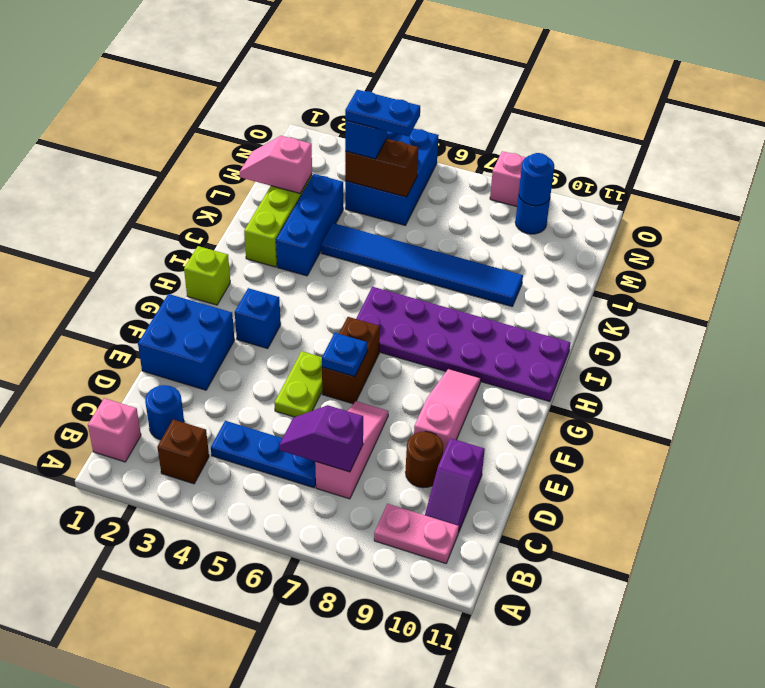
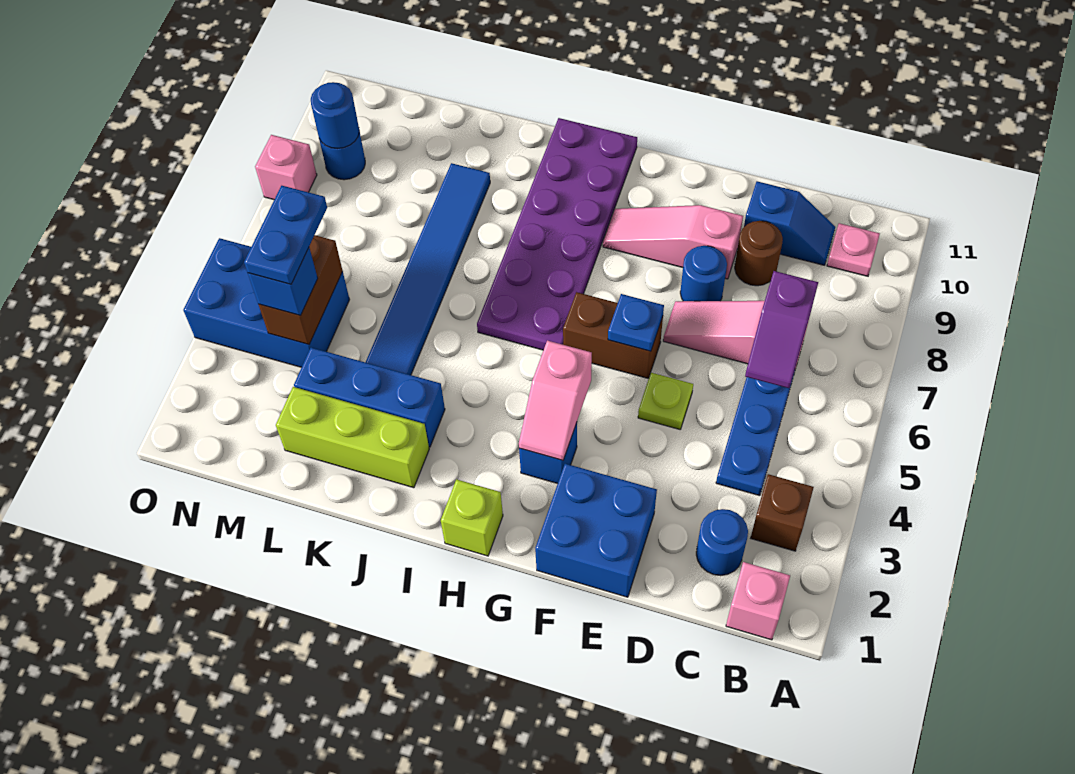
pink plate B9:B10 level 1 -> pink plate B10 level 1
purple slope C10:D10 level 1 top D -> blue slope C10:D10 level 1 top D
lime plate E5:F5 level 1 -> lime plate E5 level 1
none -> blue round brick E8 level 1
pink slope L1:L2 level 2 top 2 -> pink slope G3:G4 level 2 top 4

